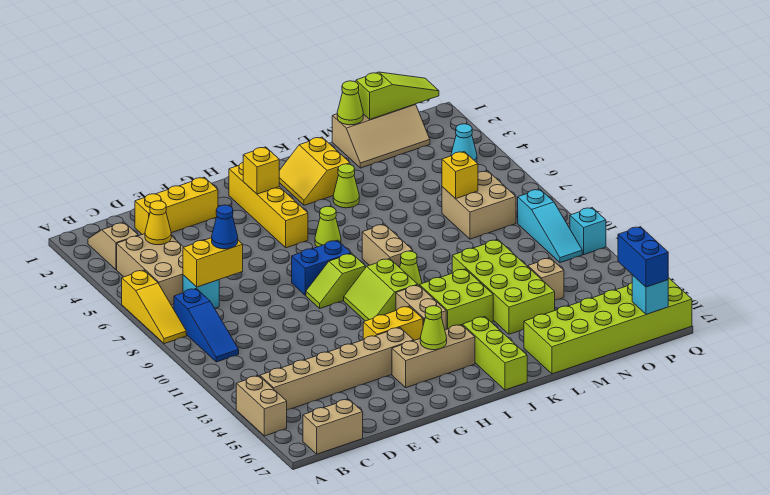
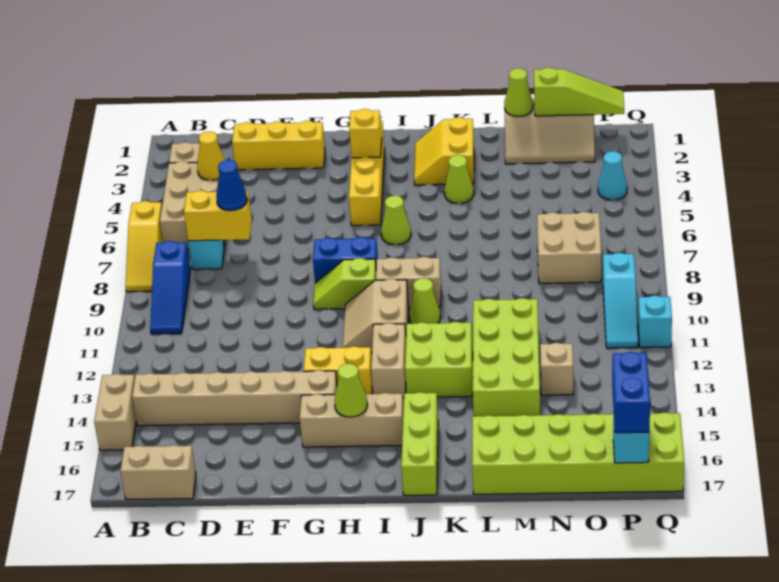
lime slope H10:I11 level 1 top I -> tan slope H10:I11 level 1 top I
tan brick J8:J9 level 1 -> tan brick I9:J9 level 1
yellow brick N7 level 2 -> none

